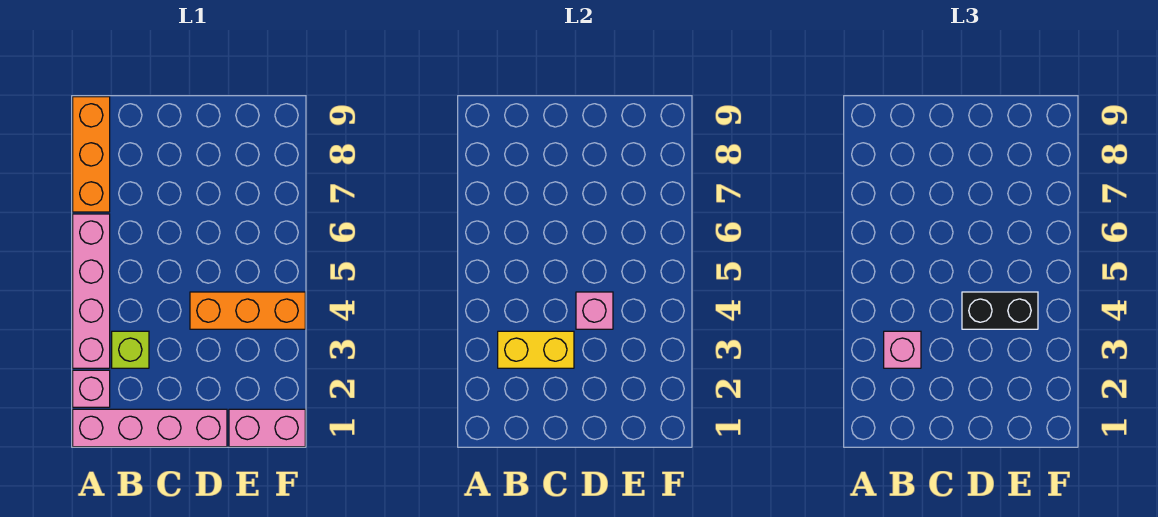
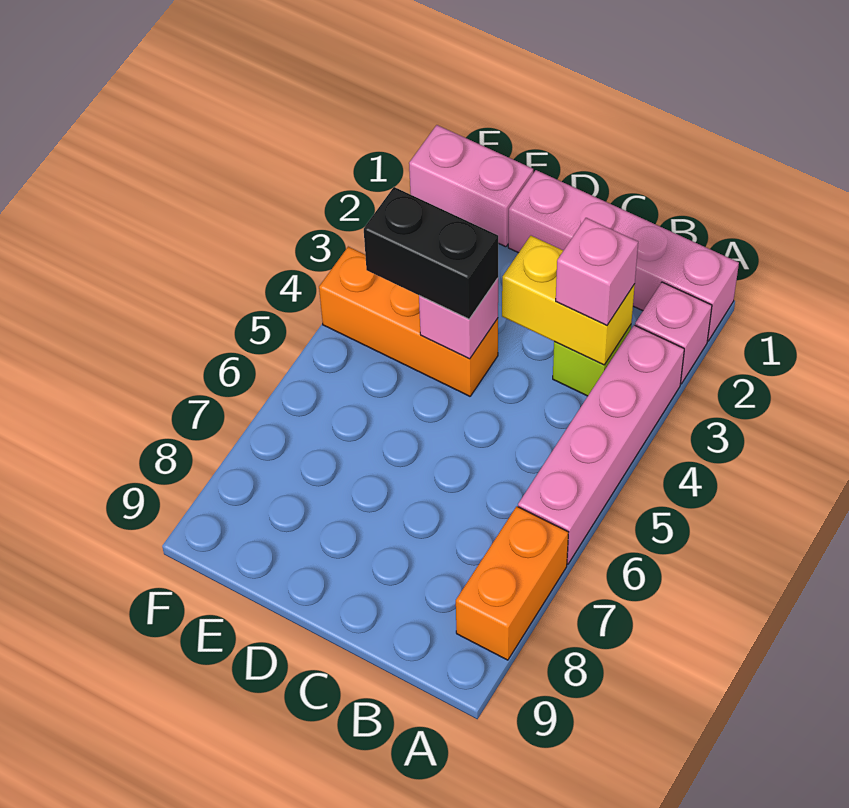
orange brick A7:A9 level 1 -> orange brick A7:A8 level 1

